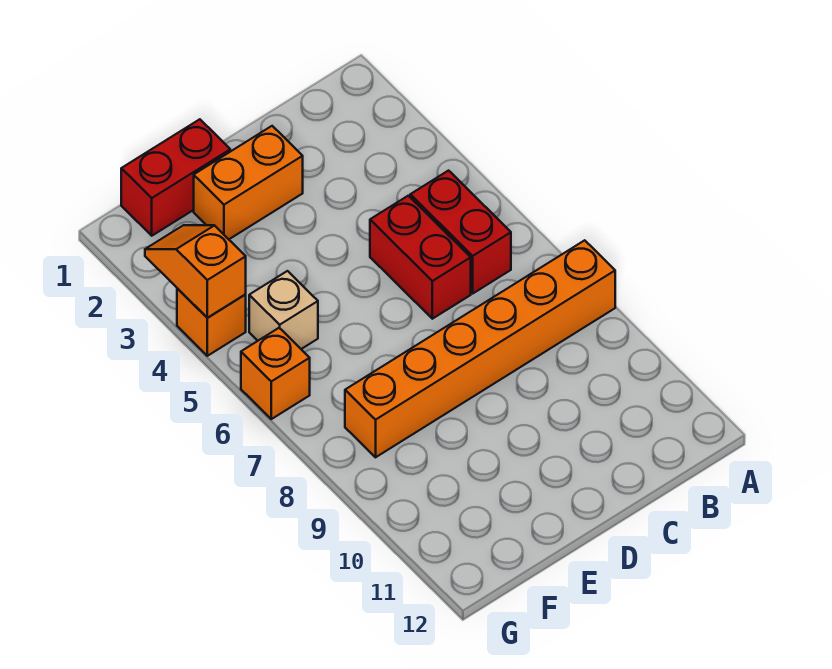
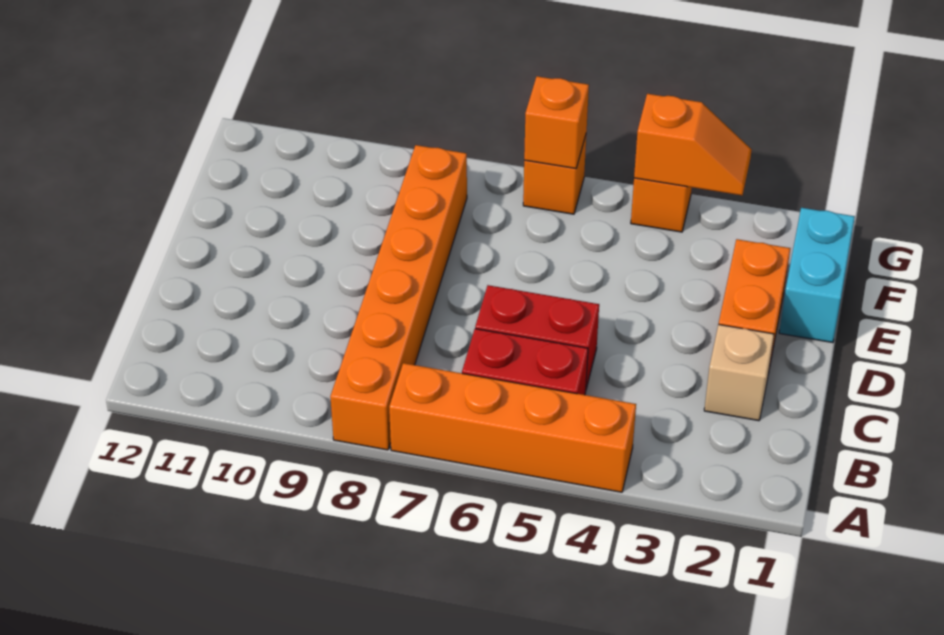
none -> orange brick A4:A7 level 1
red brick E1:F1 level 1 -> cyan brick E1:F1 level 1
tan brick F5 level 1 -> tan brick C2 level 1
none -> orange brick G6 level 2

